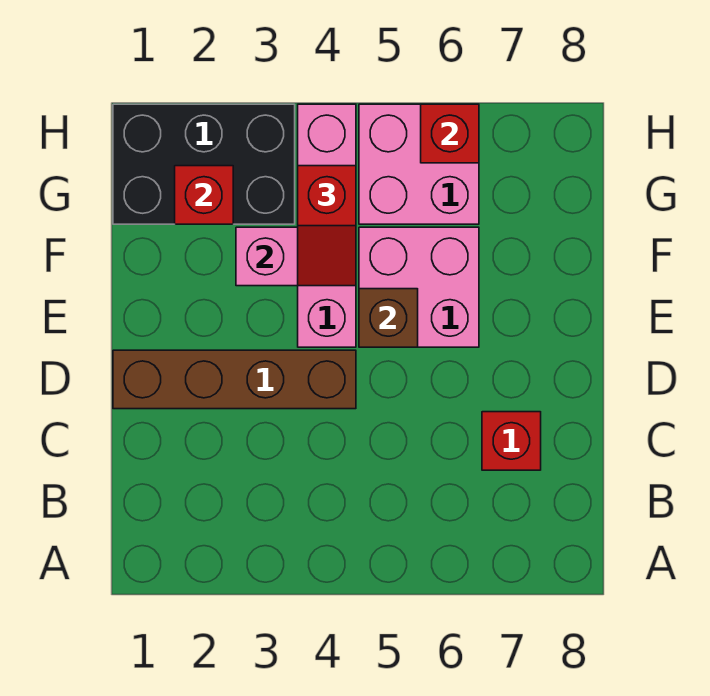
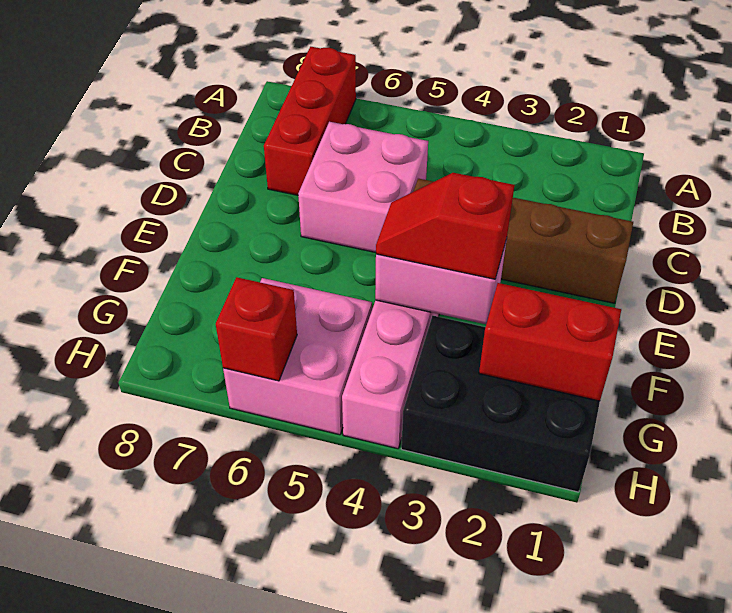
red brick C7 level 1 -> red brick A7:C7 level 1
pink brick E5:F6 level 1 -> pink brick C5:D6 level 1
brown brick E5 level 2 -> none
red slope F4:G4 level 3 top G -> red slope F3:F4 level 3 top 3
red brick G2 level 2 -> red brick G1:G2 level 2

